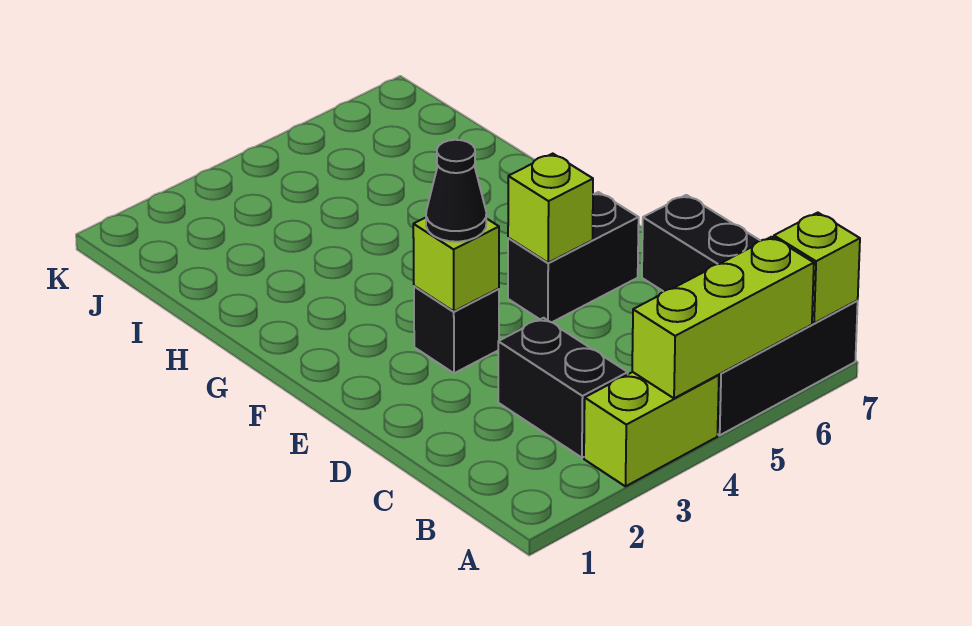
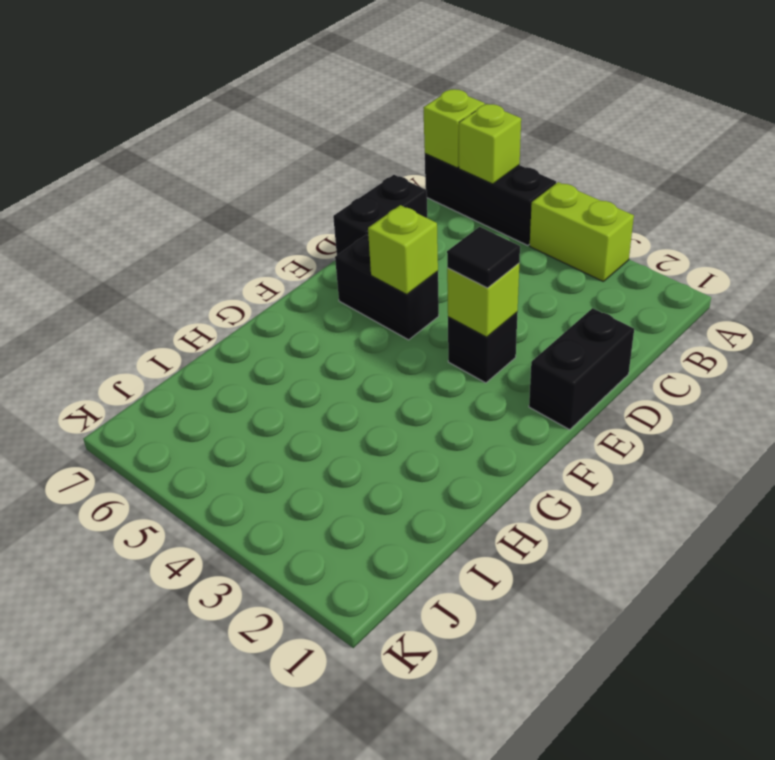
lime brick A4:A6 level 2 -> lime brick A6 level 2
black brick B3:C3 level 1 -> black brick D1:E1 level 1
black cone E3 level 3 -> black tile E3 level 3

